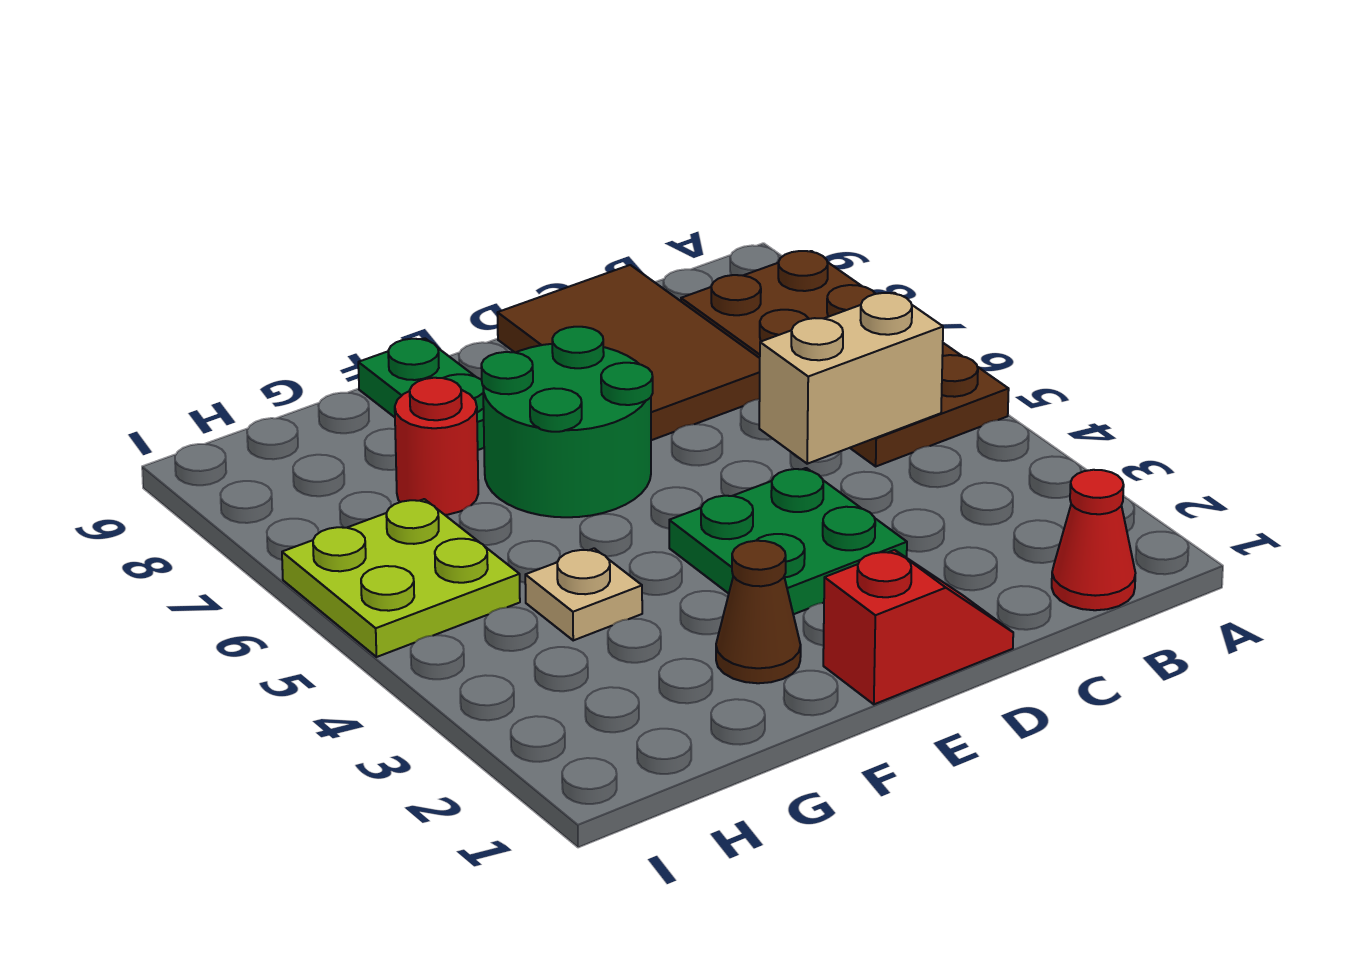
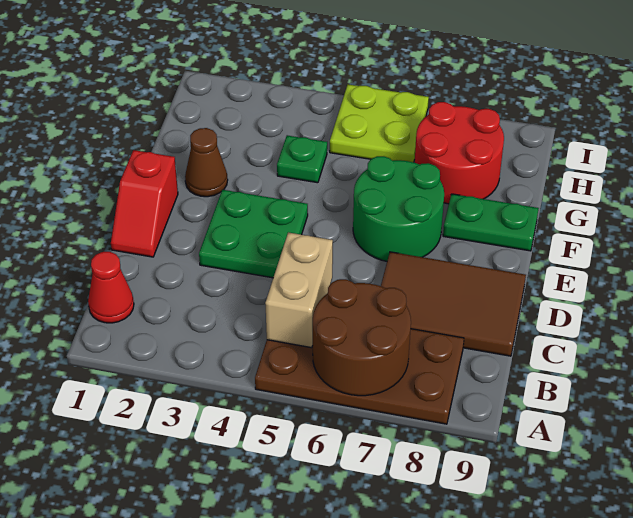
none -> brown round brick A6:B7 level 2
tan plate G4 level 1 -> green plate G4 level 1
red round brick G7 level 1 -> red round brick G7:H8 level 1

